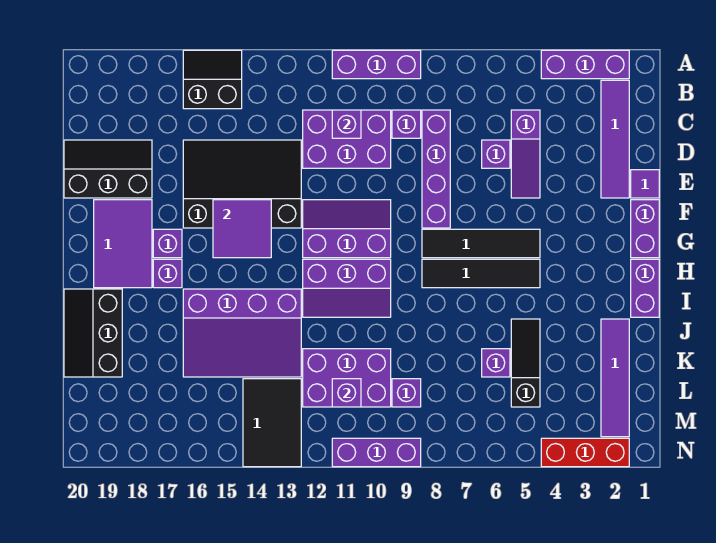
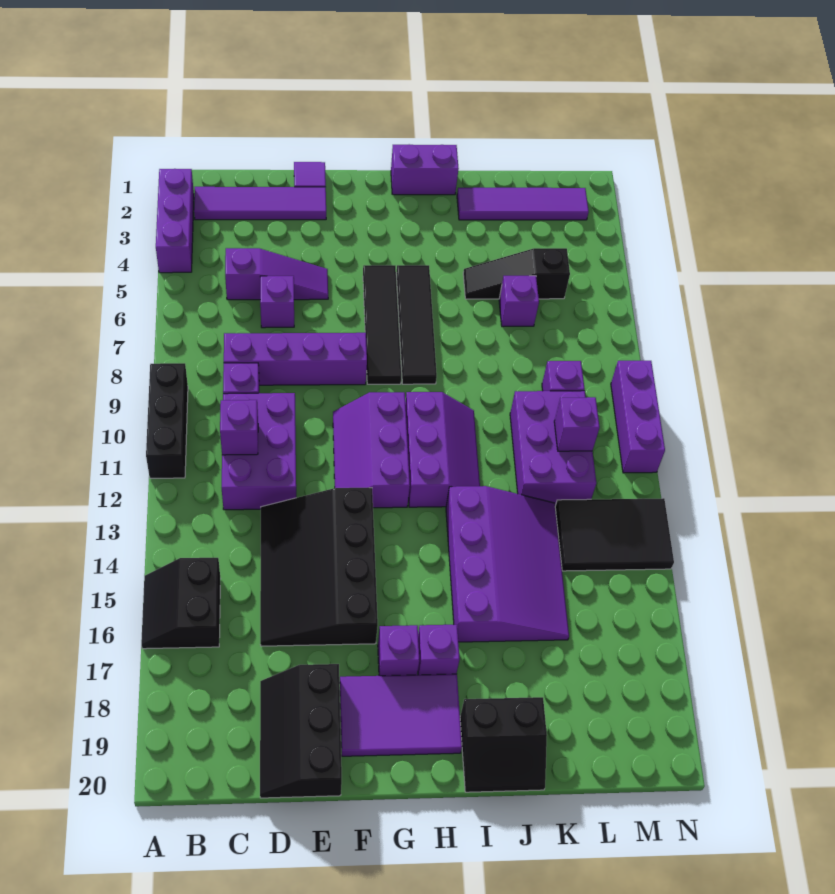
purple brick A9:A11 level 1 -> black brick A9:A11 level 1
purple brick F1:G1 level 1 -> none
purple tile F14:G15 level 2 -> none
black slope I19:K20 level 1 top 19 -> black slope I19:J20 level 1 top 19
red brick N2:N4 level 1 -> none

